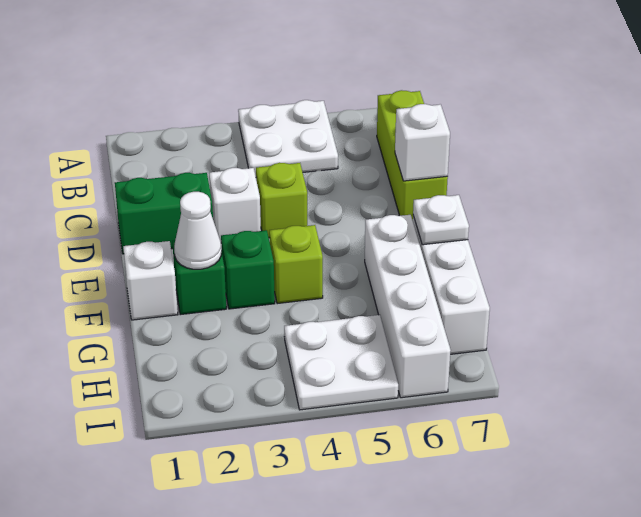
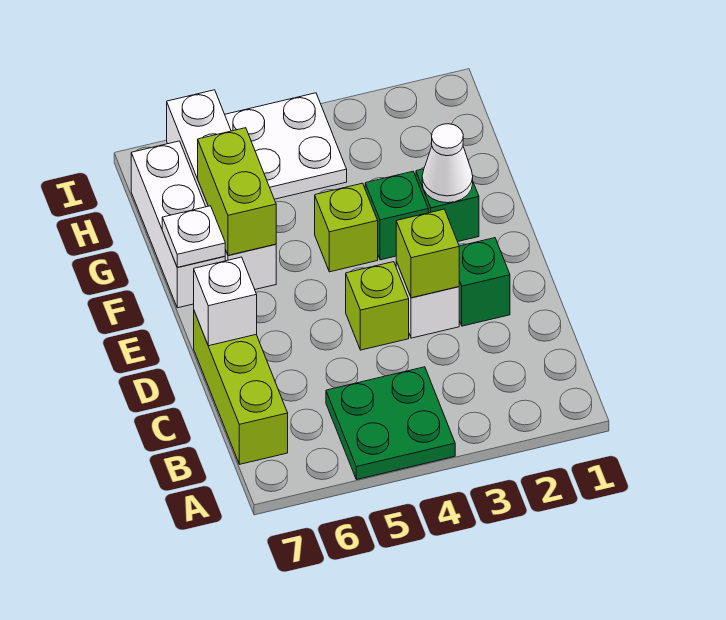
white plate A4:B5 level 1 -> green plate A4:B5 level 1
green brick D1:D2 level 1 -> green brick D2 level 1
none -> lime brick D3 level 2
white brick F1 level 1 -> none
none -> lime brick F6:G6 level 2

